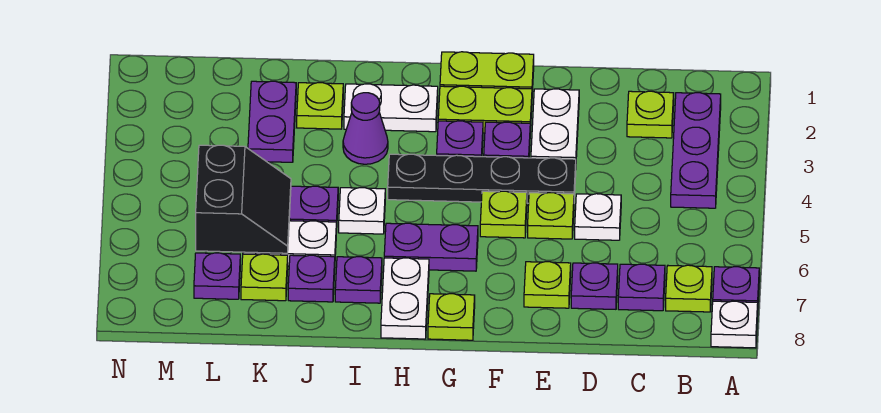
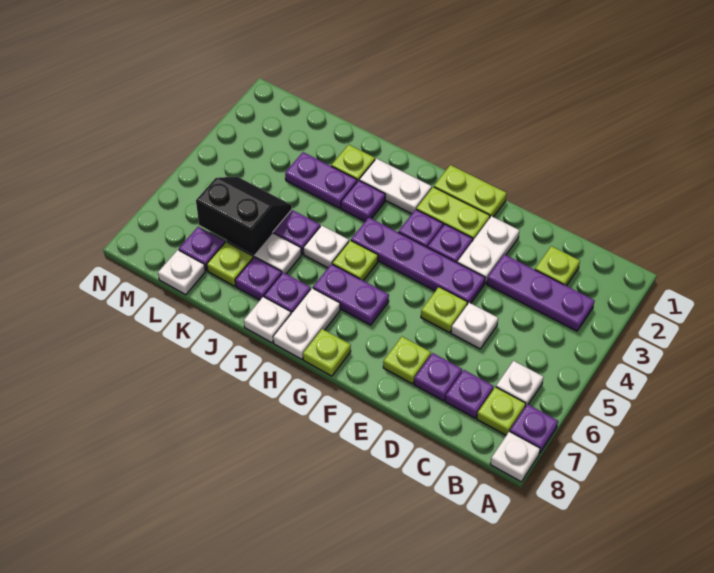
purple plate B2:B4 level 1 -> purple plate B3:D3 level 1
none -> white plate B6 level 1
black plate E4:H4 level 1 -> purple plate E4:H4 level 1
lime plate F5 level 1 -> lime plate H5 level 1
purple cone I3 level 1 -> purple plate I3 level 1
none -> white plate I8 level 1
purple plate K2:K3 level 1 -> purple plate J3:K3 level 1
black slope K5:L6 level 2 top L -> black slope K5:L6 level 2 top 6
none -> white plate L8 level 1

